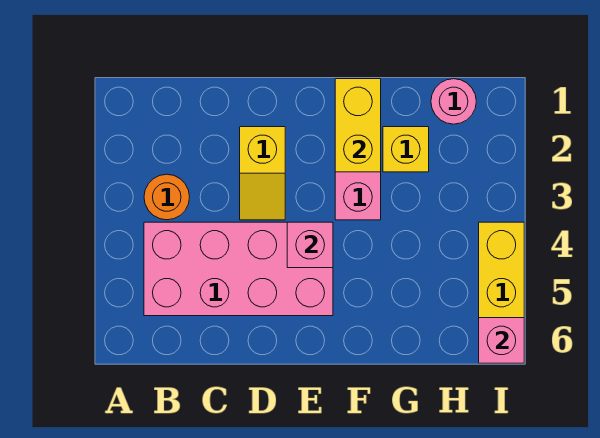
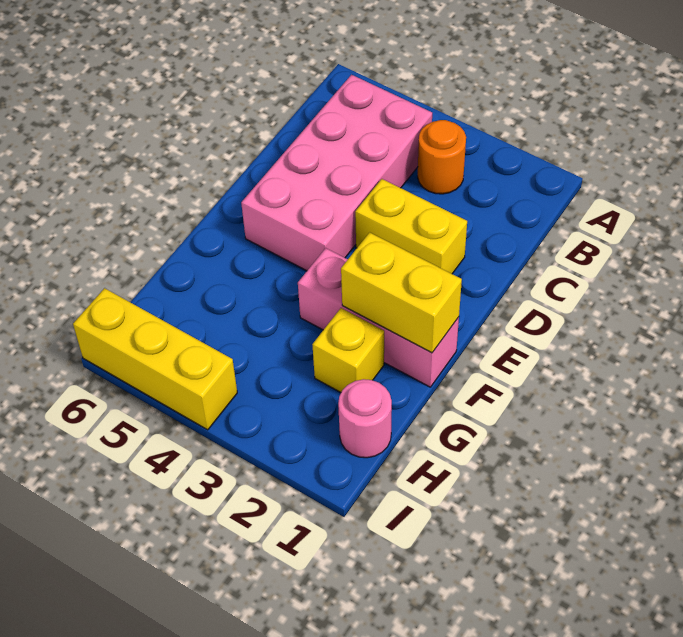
yellow slope D2:D3 level 1 top 2 -> yellow brick D2:D3 level 1
pink brick E4 level 2 -> none
pink brick I6 level 2 -> none

